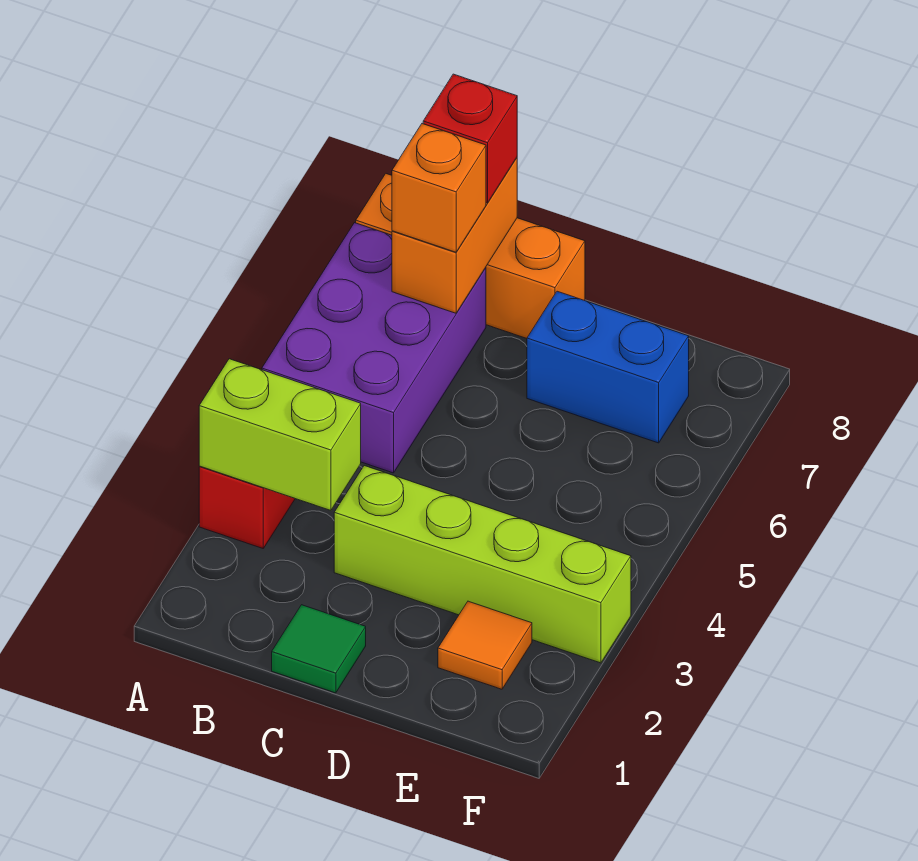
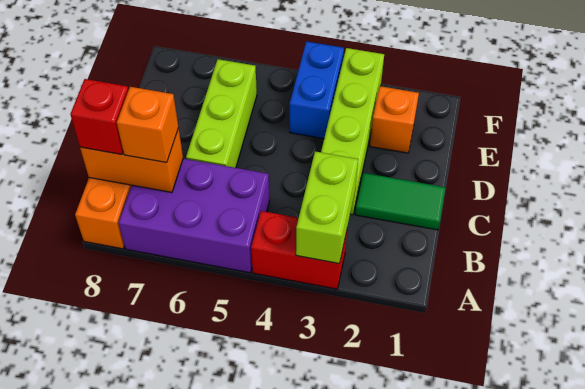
green tile C1 level 1 -> green tile C1:C2 level 1
none -> lime brick C6:E6 level 1
blue brick D7:E7 level 1 -> blue brick E4:F4 level 1
orange tile E2 level 1 -> orange brick E2 level 1

